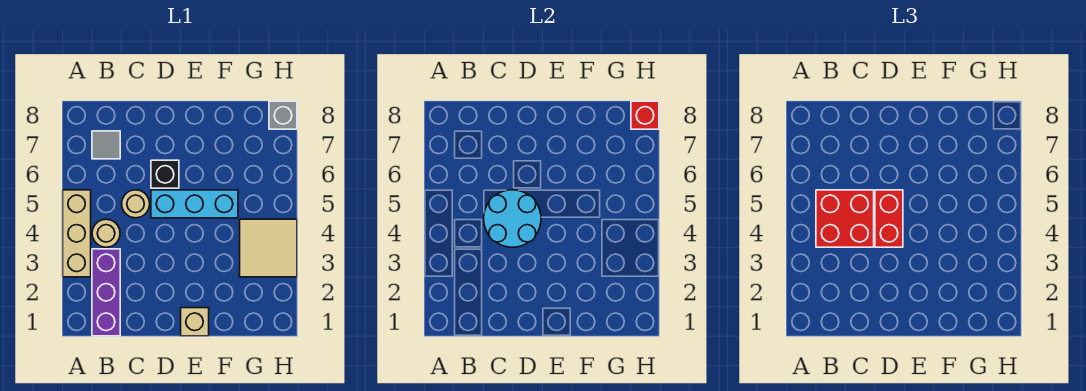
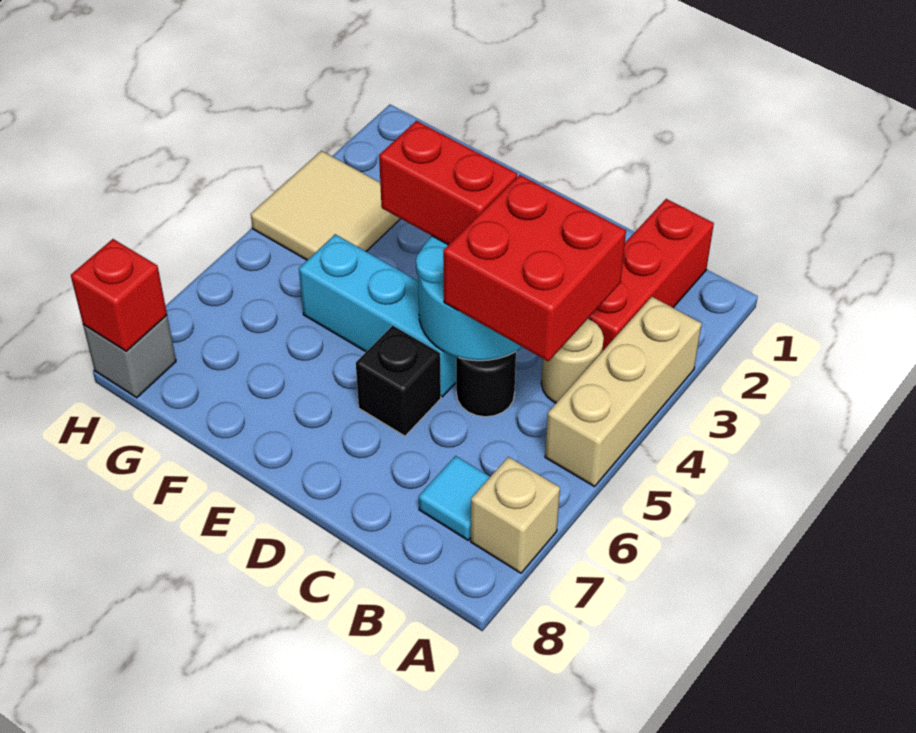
purple brick B1:B3 level 1 -> red brick B1:B3 level 1
grey tile B7 level 1 -> cyan tile B7 level 1
tan round brick C5 level 1 -> black round brick C5 level 1
red brick D4:D5 level 3 -> red brick D4:E4 level 3
tan brick E1 level 1 -> tan brick A7 level 1

